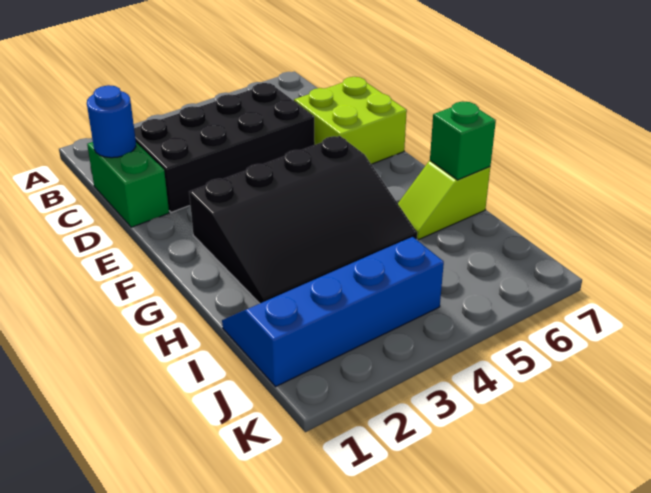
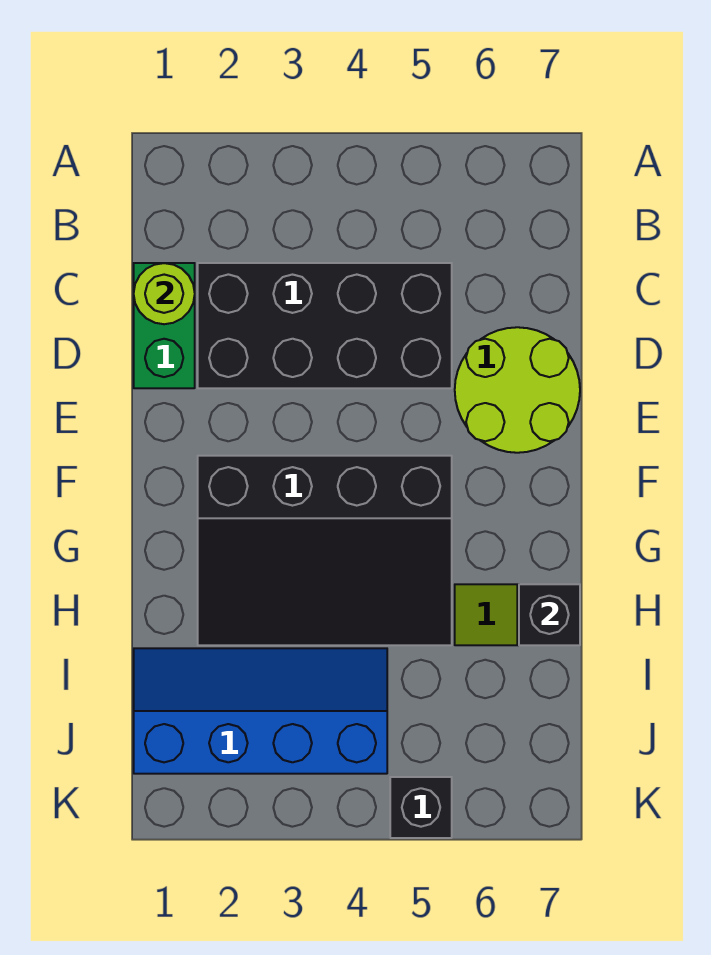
blue round brick C1 level 2 -> lime round brick C1 level 2
lime brick D6:E7 level 1 -> lime round brick D6:E7 level 1
green brick H7 level 2 -> black brick H7 level 2
none -> black brick K5 level 1

